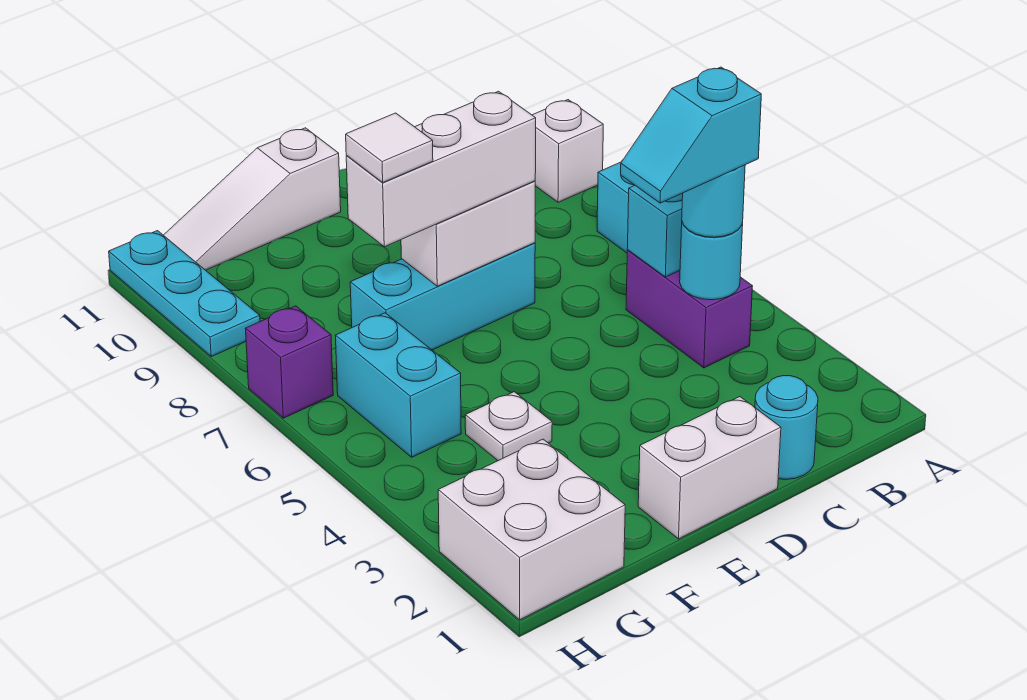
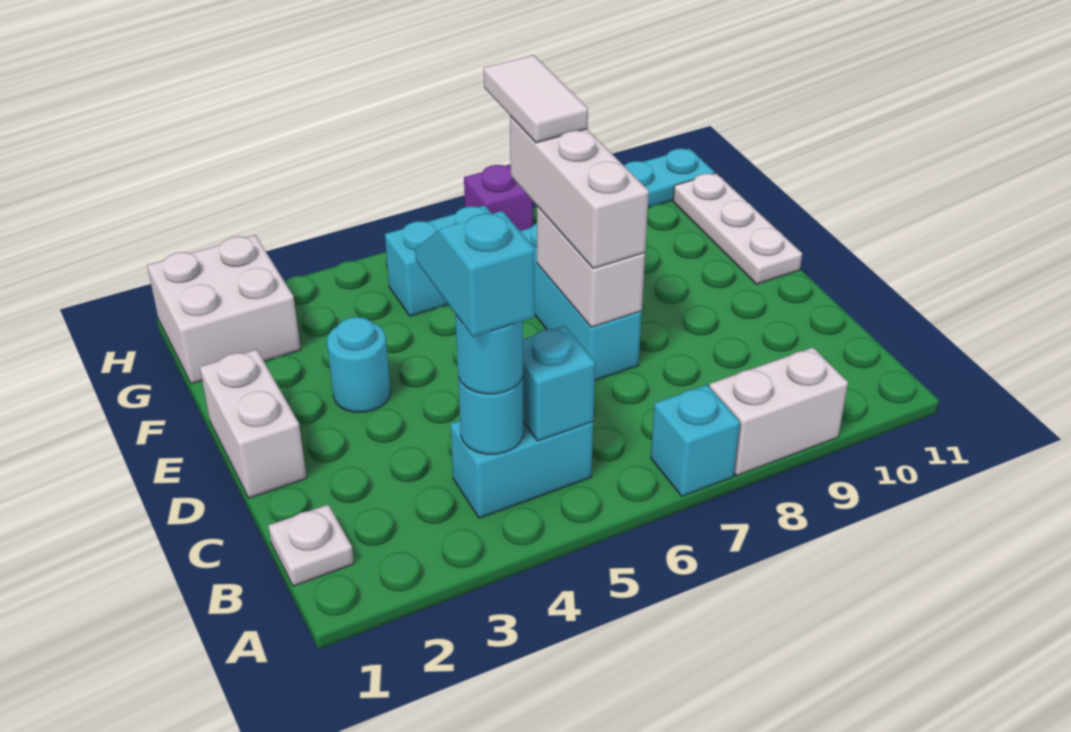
white brick A9 level 1 -> white brick A8:A9 level 1
purple brick B4:B5 level 1 -> cyan brick B4:B5 level 1
cyan round brick C1 level 1 -> cyan round brick E3 level 1
white slope E11:G11 level 1 top E -> white plate E11:G11 level 1
white plate F4 level 1 -> white plate B1 level 1
white tile F7 level 4 -> white tile F7:G7 level 4

